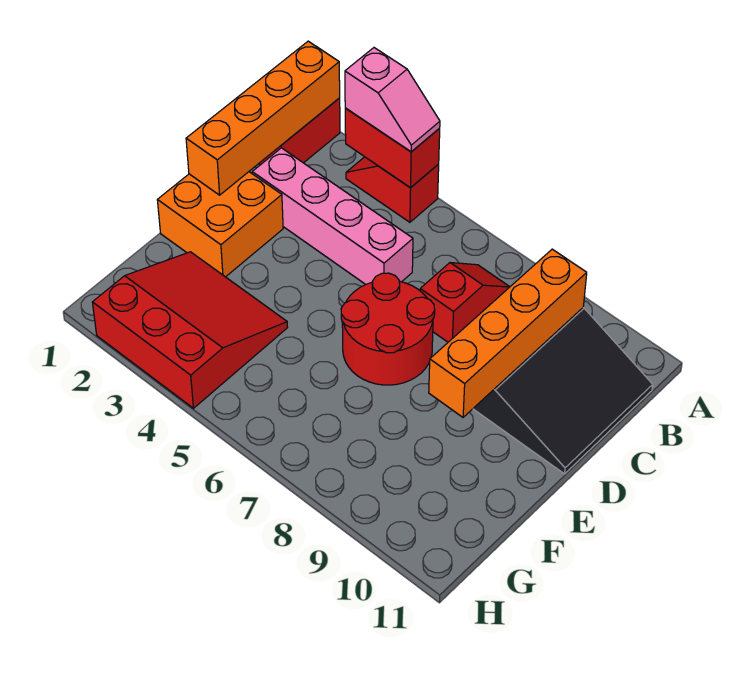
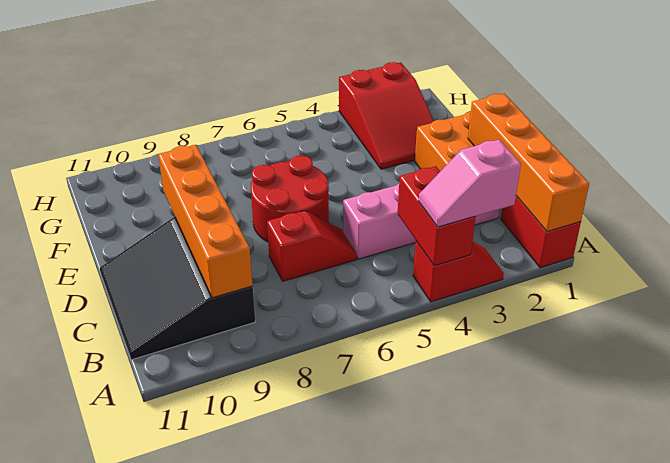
red brick A3:A4 level 2 -> red brick A4:B4 level 2
red slope B7:C7 level 1 top C -> red slope C6:C7 level 1 top 7
red slope F2:H4 level 1 top H -> red slope F2:H3 level 1 top H

